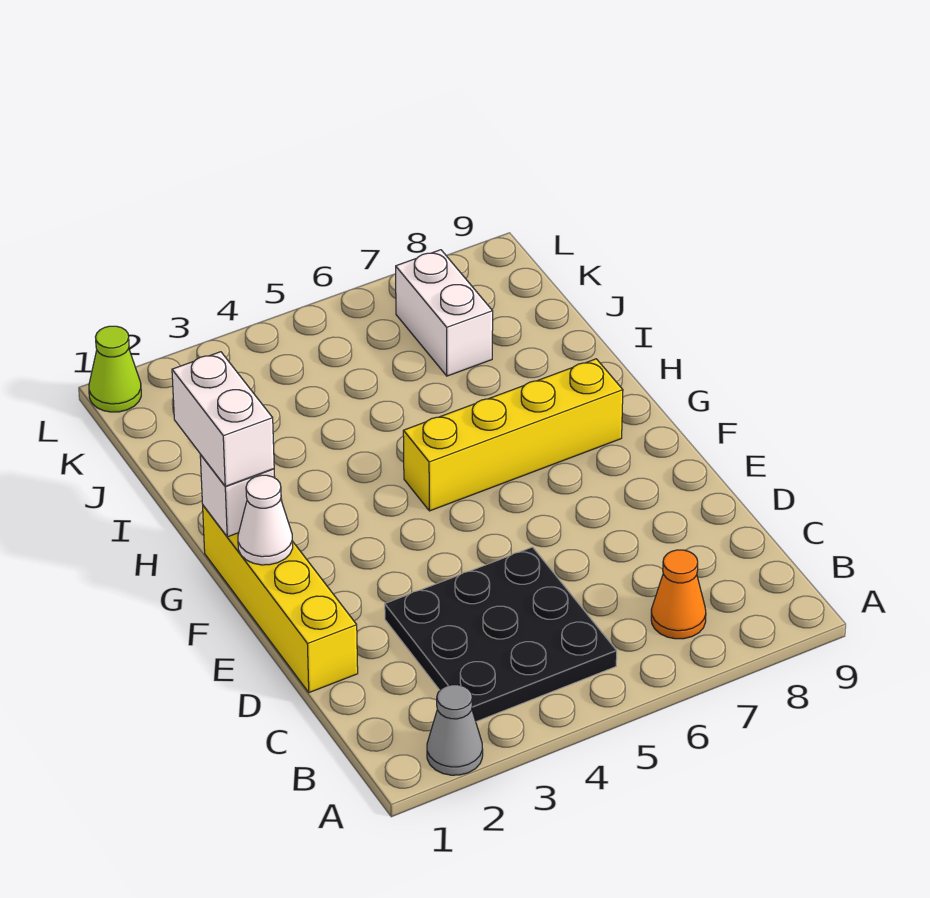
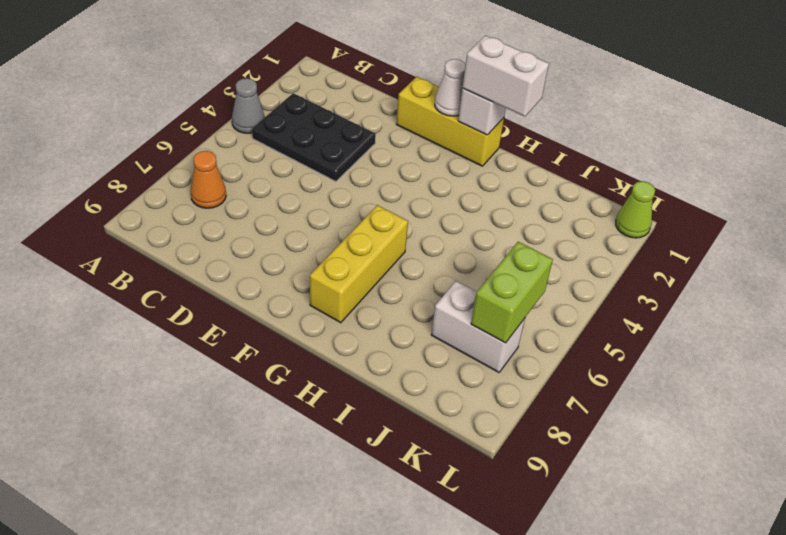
grey cone A2 level 1 -> grey cone A4 level 1
black plate B3:D5 level 1 -> black plate B3:D4 level 1
yellow brick D1:G1 level 1 -> yellow brick E1:G1 level 1
yellow brick G5:G8 level 1 -> yellow brick G6:G8 level 1
none -> lime brick K6:K7 level 2

